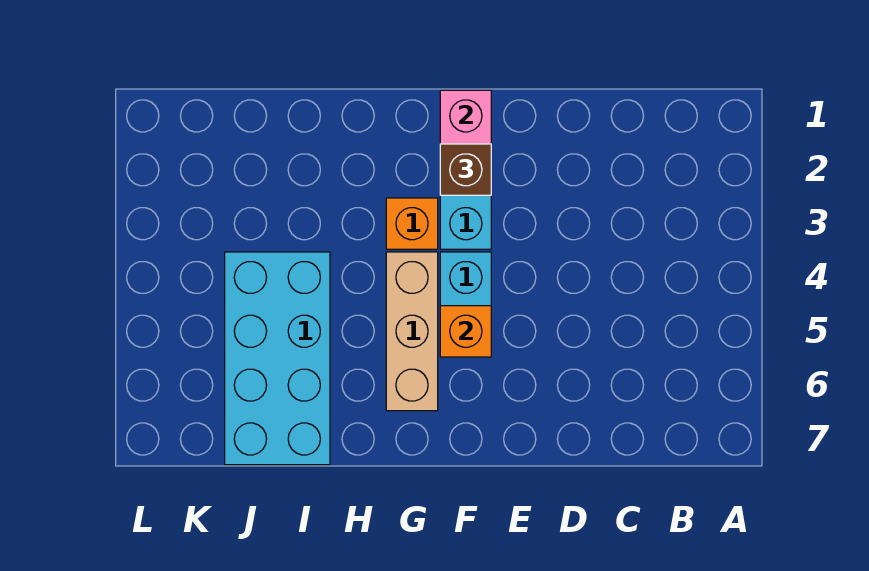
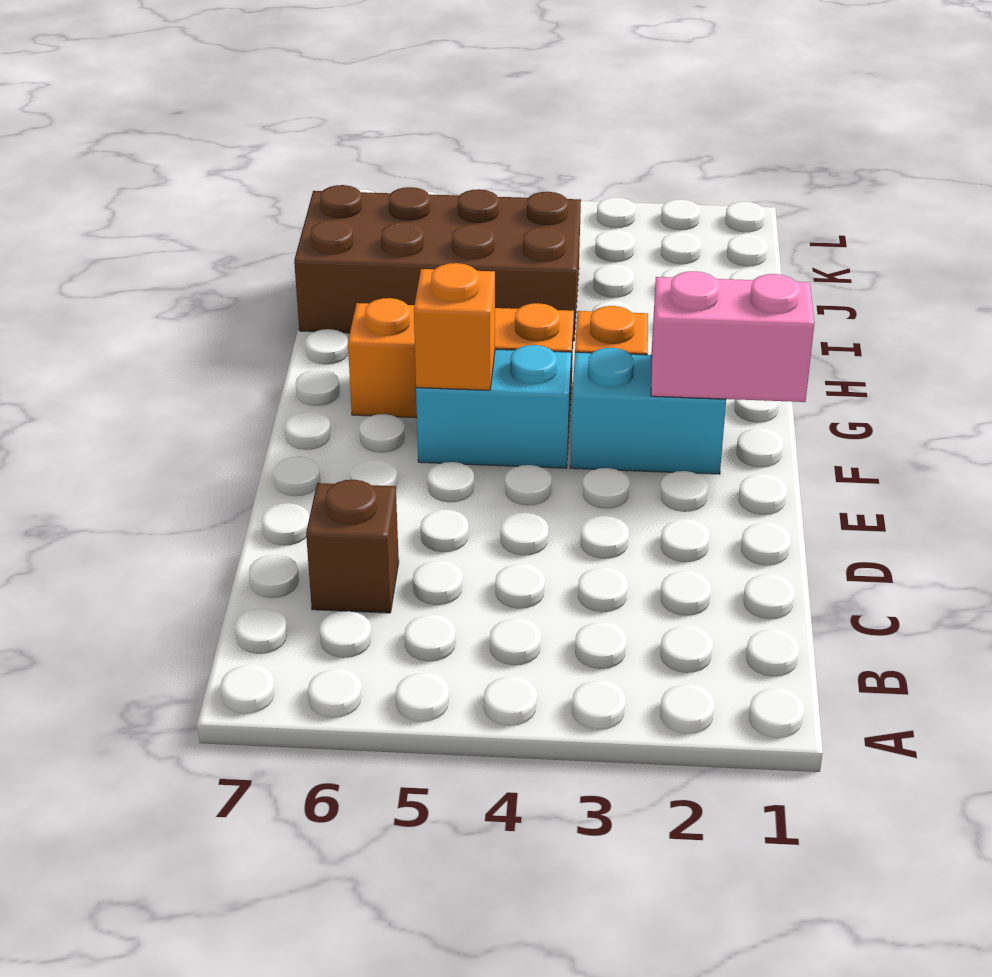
brown brick F2 level 3 -> brown brick C6 level 1
tan brick G4:G6 level 1 -> orange brick G4:G6 level 1
cyan brick I4:J7 level 1 -> brown brick I4:J7 level 1

